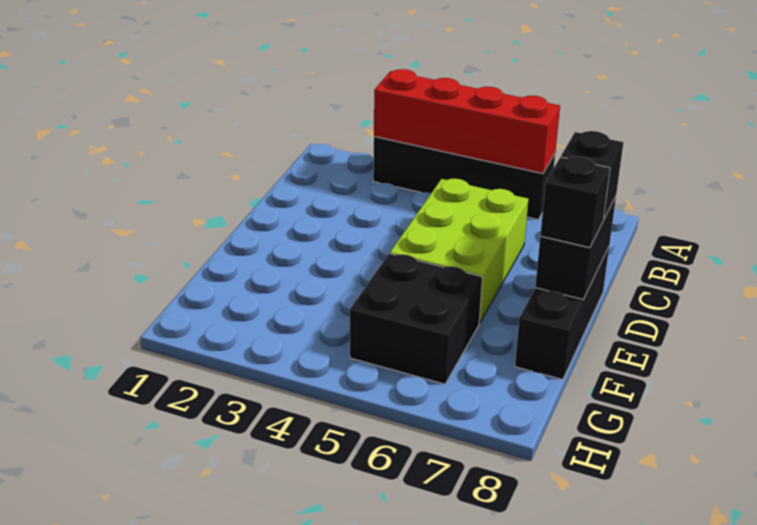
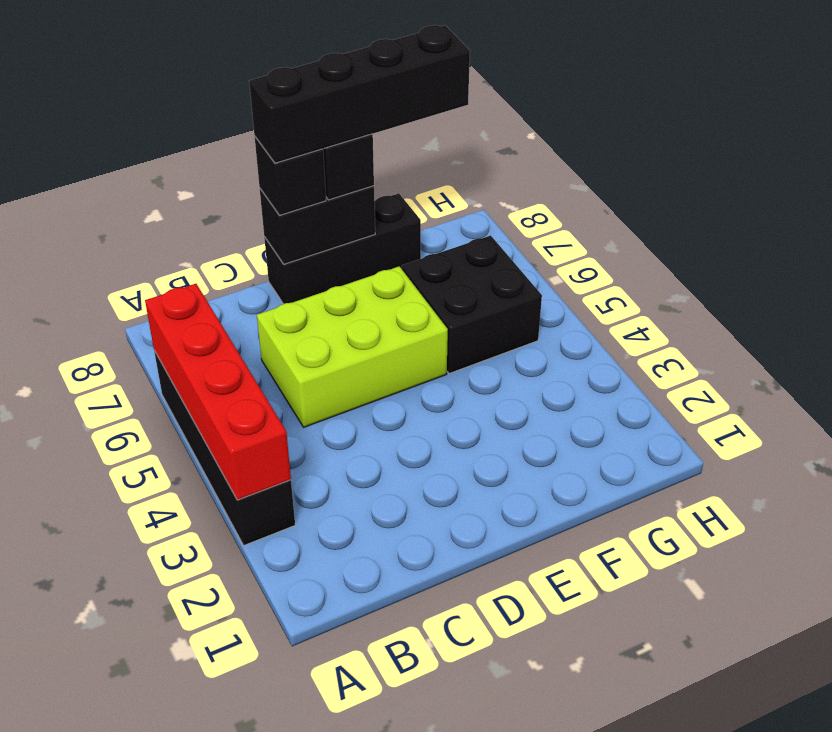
none -> black brick D8:G8 level 4

